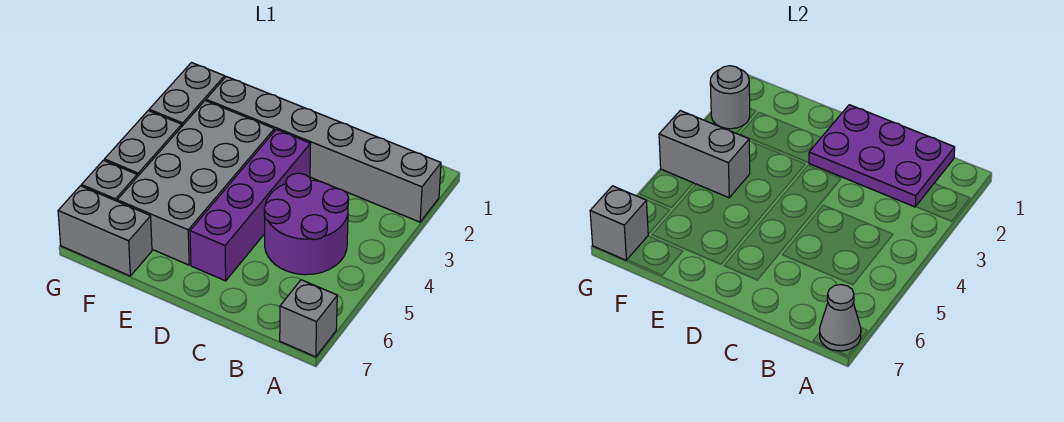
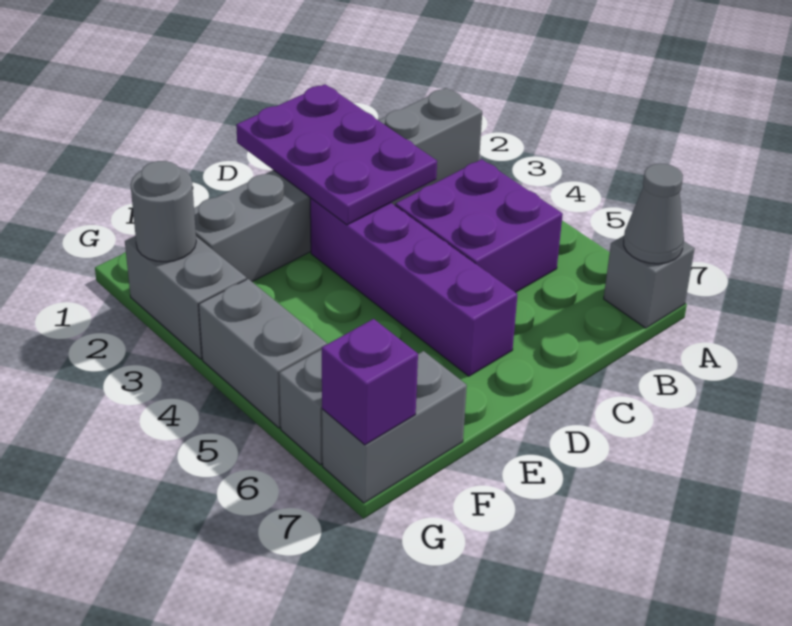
purple plate B1:D2 level 2 -> purple plate C1:D3 level 2
purple round brick B4:C5 level 1 -> purple brick B4:C5 level 1
grey brick E3:F6 level 1 -> none
grey brick F4:G4 level 2 -> none
grey brick G7 level 2 -> purple brick G7 level 2

